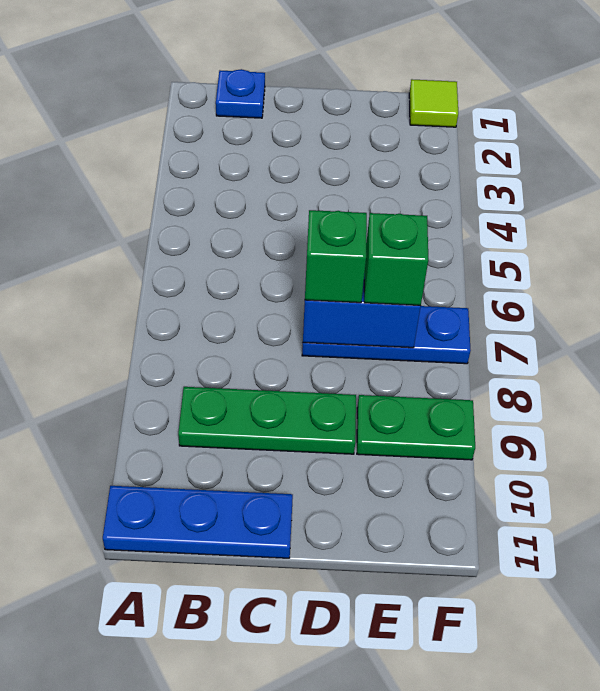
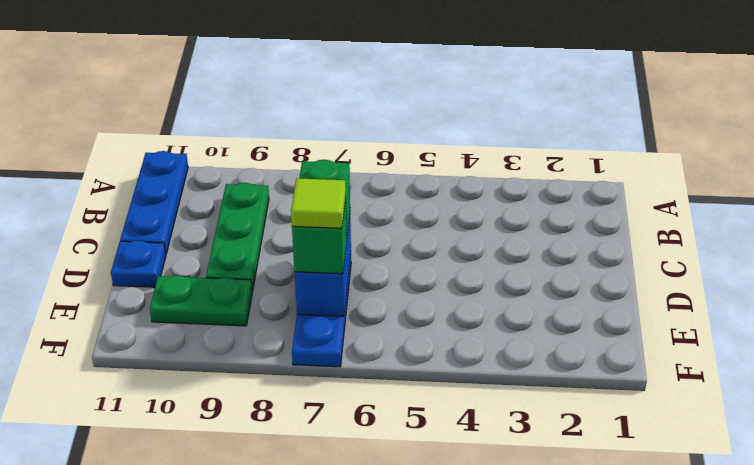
blue plate B1 level 1 -> blue plate D11 level 1
green plate E9:F9 level 1 -> green plate E9:E10 level 1
lime tile F1 level 1 -> lime tile E7 level 4

